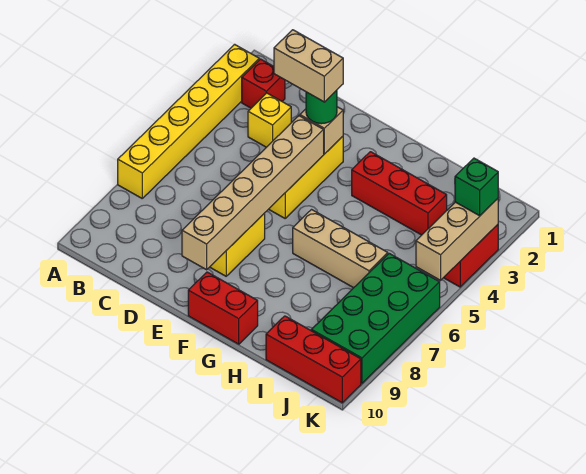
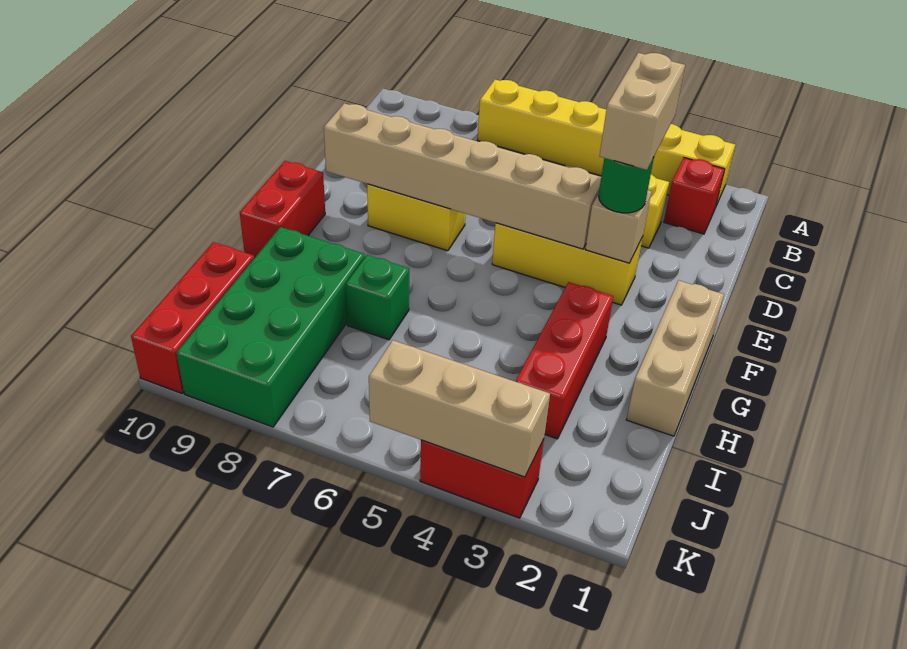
tan brick G6:I6 level 1 -> tan brick F1:H1 level 1
green brick J6:K9 level 1 -> green brick H8:K9 level 1
green brick K3 level 3 -> green brick H7 level 1

